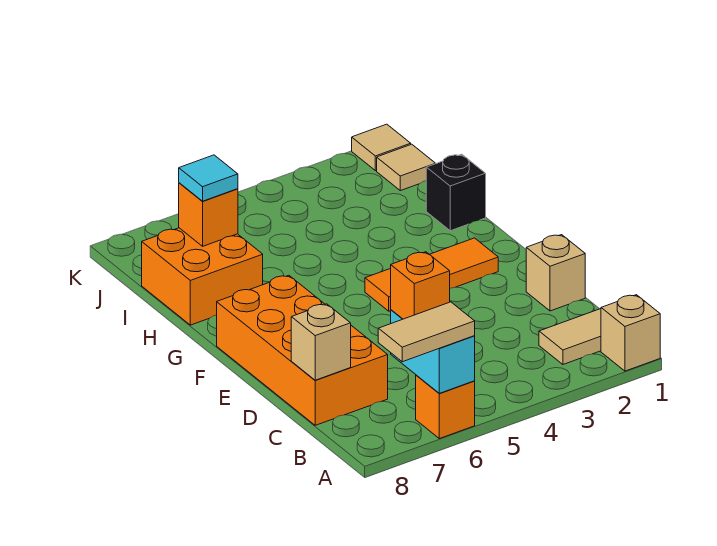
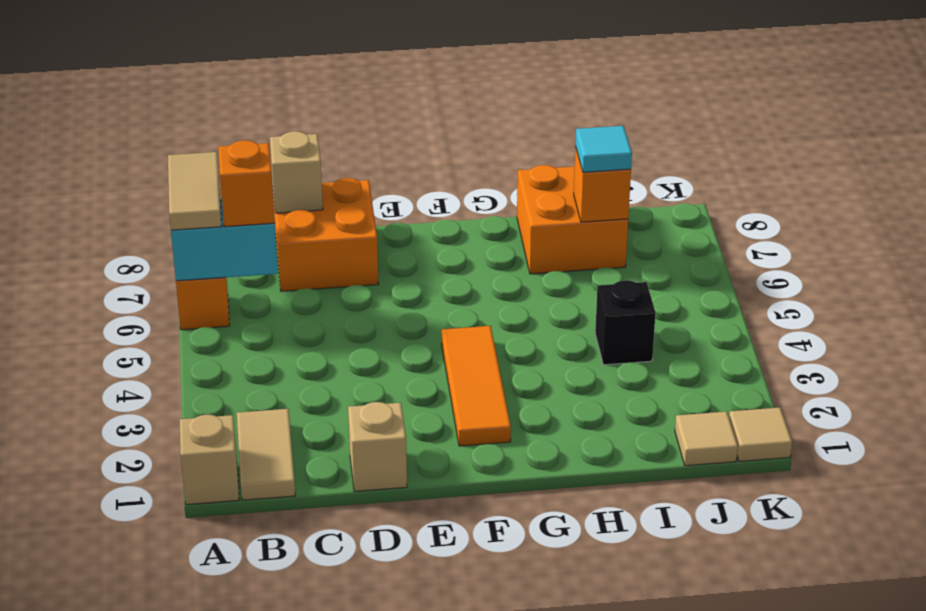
orange brick C7:F8 level 1 -> orange brick C7:D8 level 1
black brick H1 level 1 -> black brick I4 level 1

